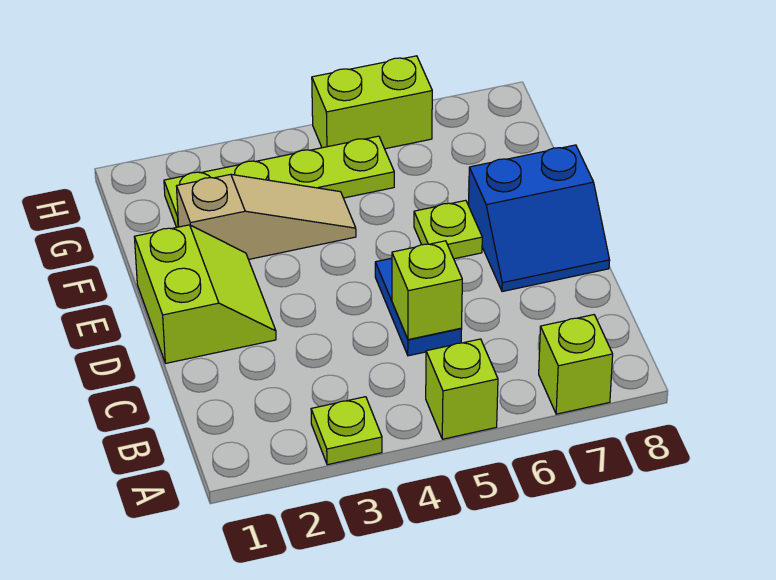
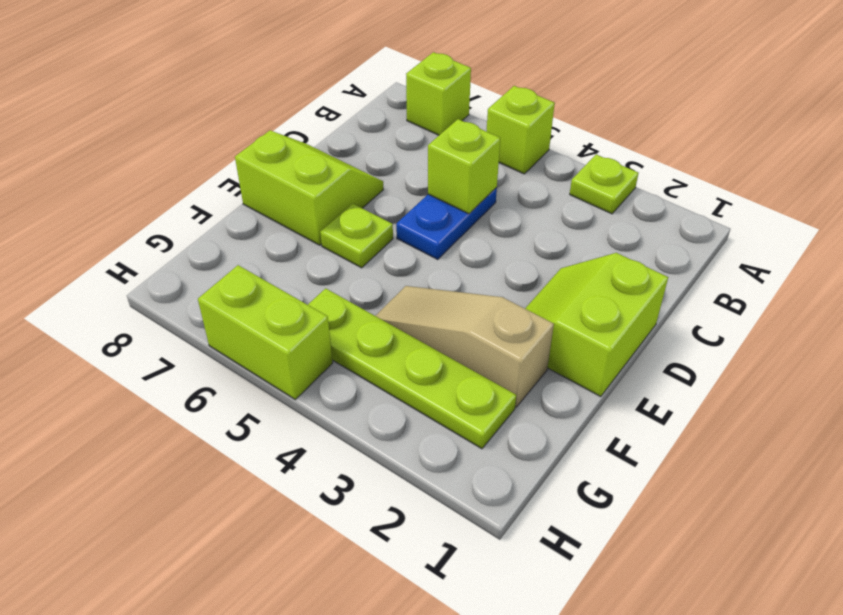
blue slope D7:E8 level 1 top E -> lime slope D7:E8 level 1 top E

